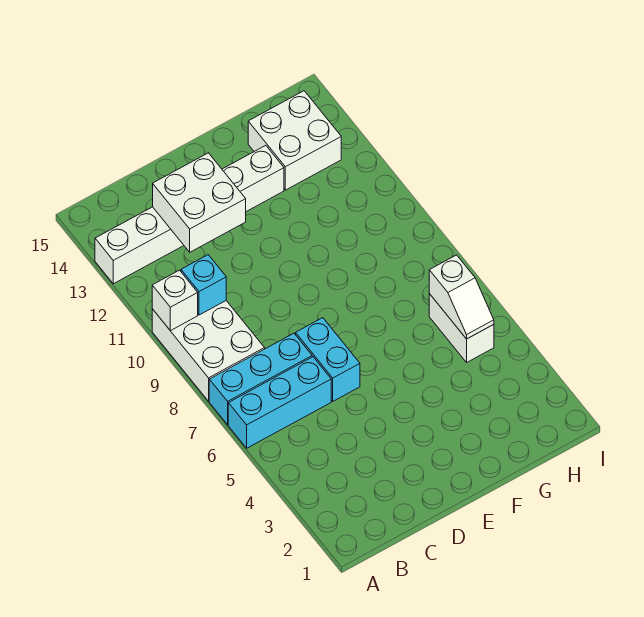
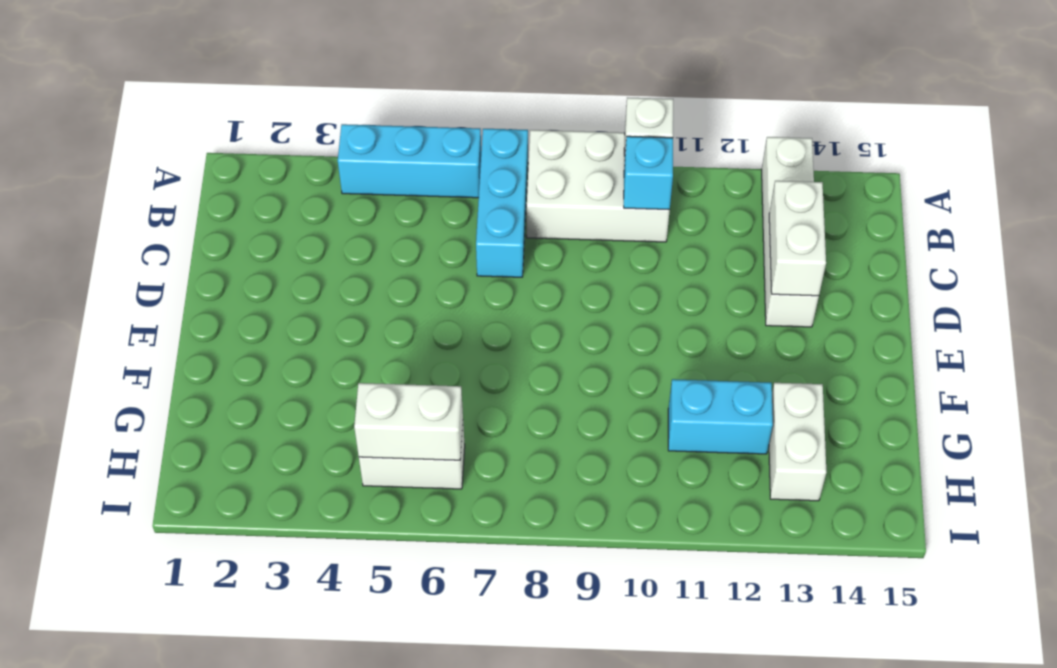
cyan brick A6:C6 level 1 -> cyan brick A4:A6 level 1
white brick A13:F13 level 1 -> white brick A13:D13 level 1
white brick C12:D13 level 2 -> white brick C13:D13 level 2
cyan brick D6:D7 level 1 -> cyan brick G11:G12 level 1
white brick G13:H14 level 1 -> white brick G13:H13 level 1
white slope H5:H6 level 2 top 6 -> white brick H5:H6 level 2

